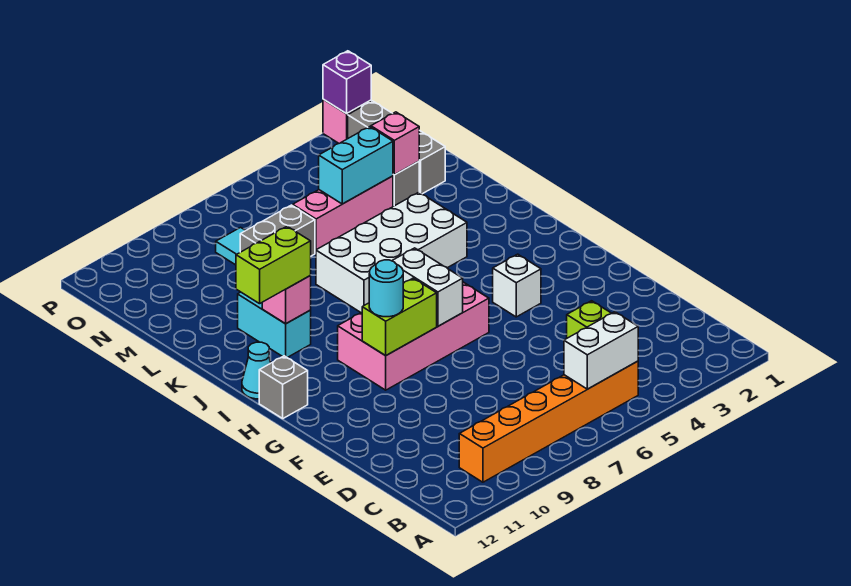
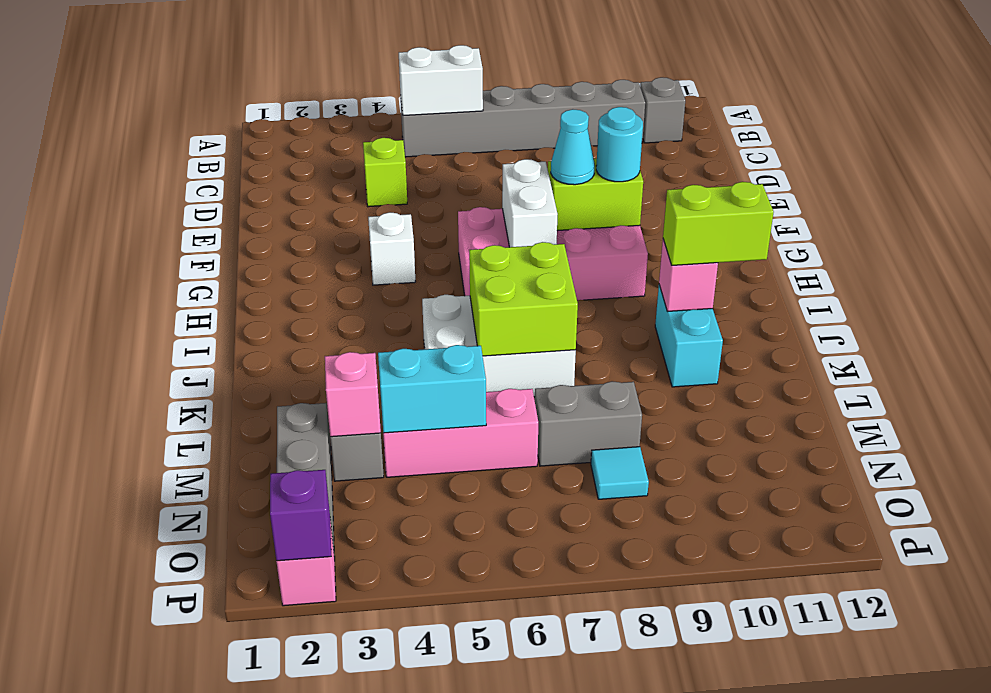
orange brick B5:B10 level 1 -> grey brick B5:B10 level 1
grey brick H12 level 1 -> grey brick B11 level 1
cyan cone I12 level 1 -> cyan cone G8 level 3
white brick J4:K7 level 1 -> white brick J5:K7 level 1
none -> lime brick J6:K7 level 2

